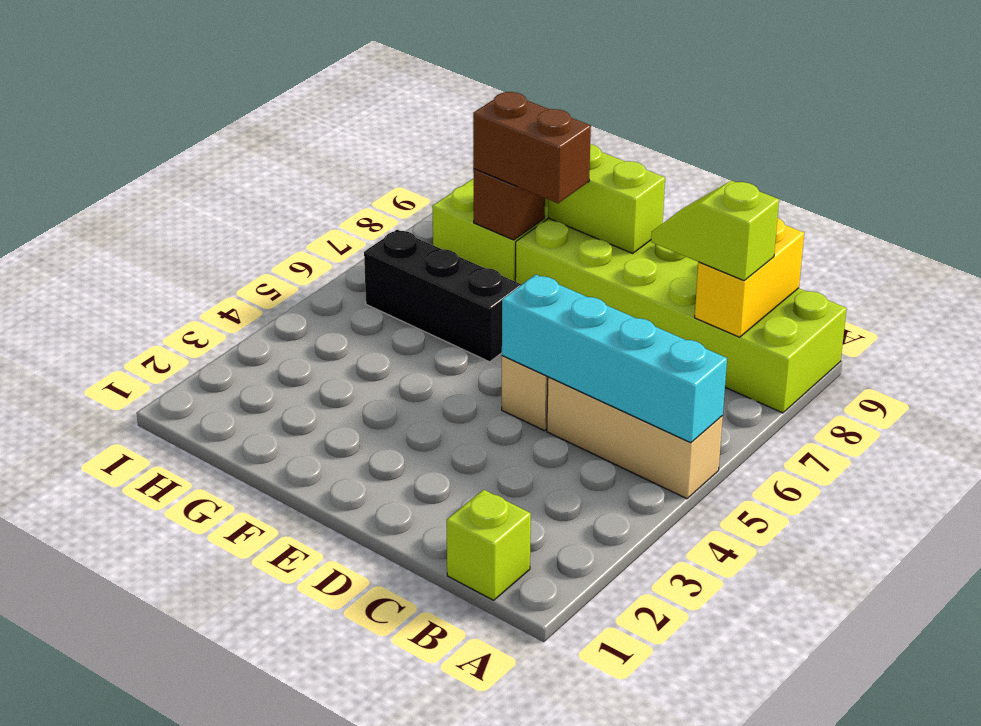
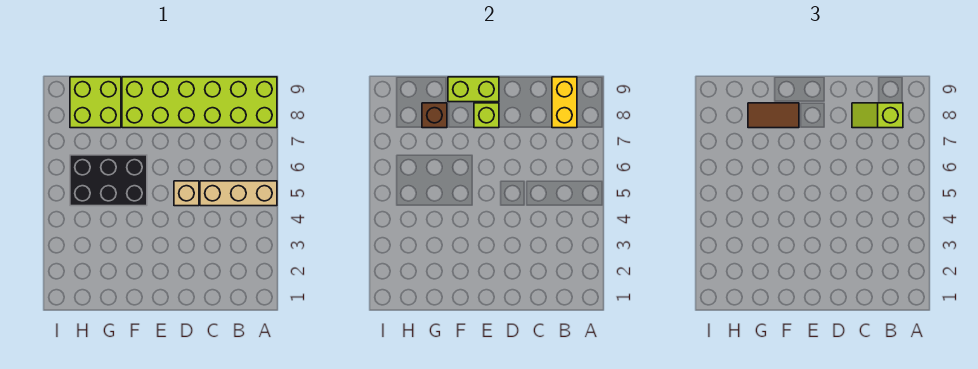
cyan brick A5:D5 level 2 -> none
lime brick B1 level 1 -> lime brick E8 level 2
black brick F6:H6 level 1 -> black brick F5:H6 level 1
brown brick F8:G8 level 3 -> brown tile F8:G8 level 3

